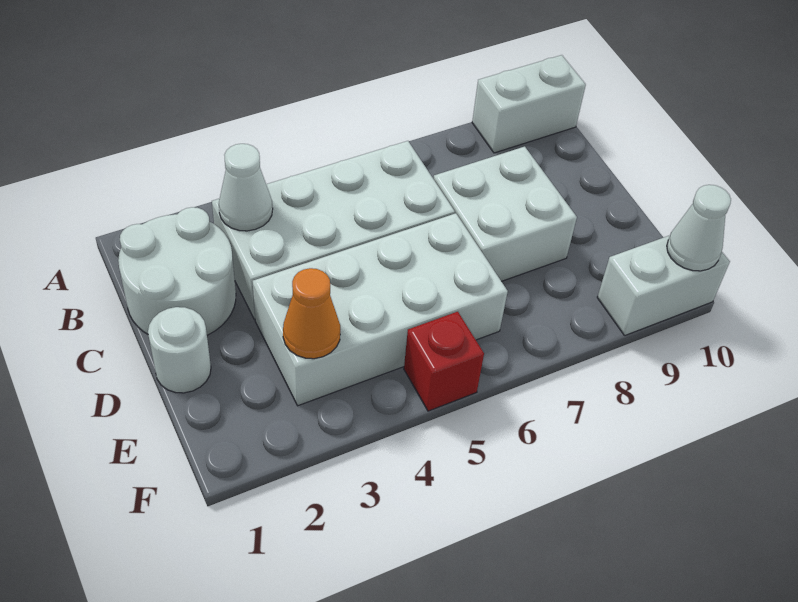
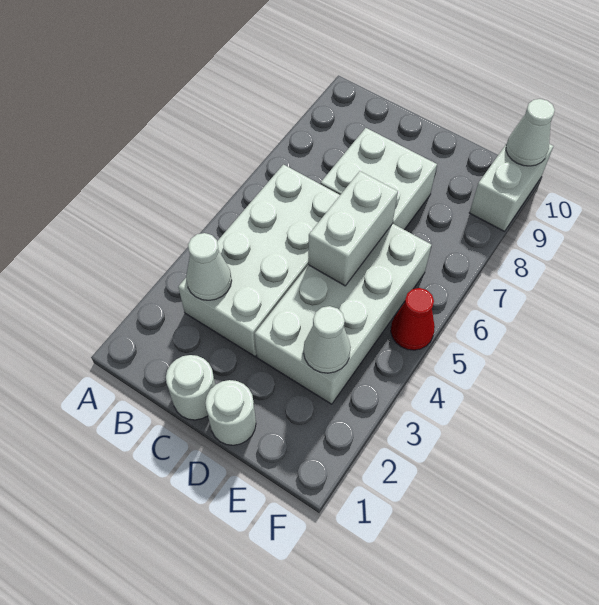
white brick A9:A10 level 1 -> white brick D5:D6 level 2
white round brick B1:C2 level 1 -> white round brick C1 level 1
orange cone E3 level 2 -> white cone E3 level 2
red brick F5 level 1 -> red cone F5 level 1

